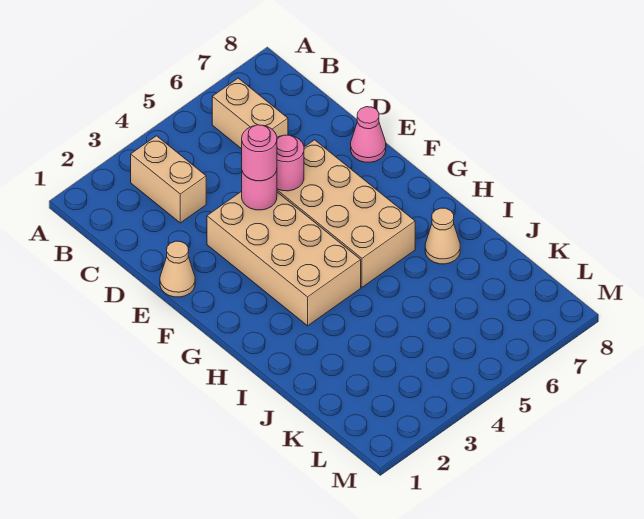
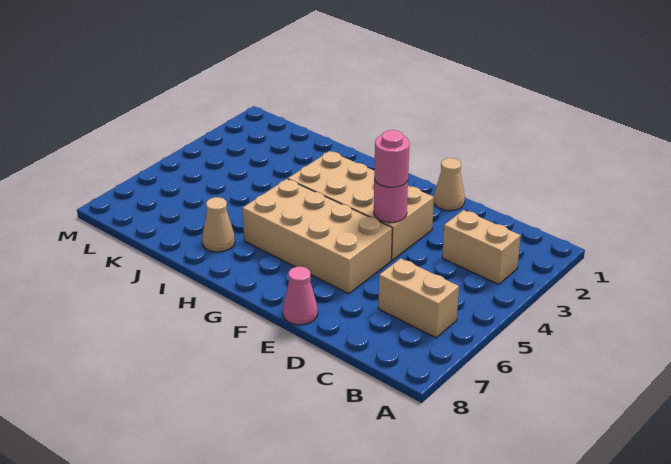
pink round brick E5 level 2 -> none

